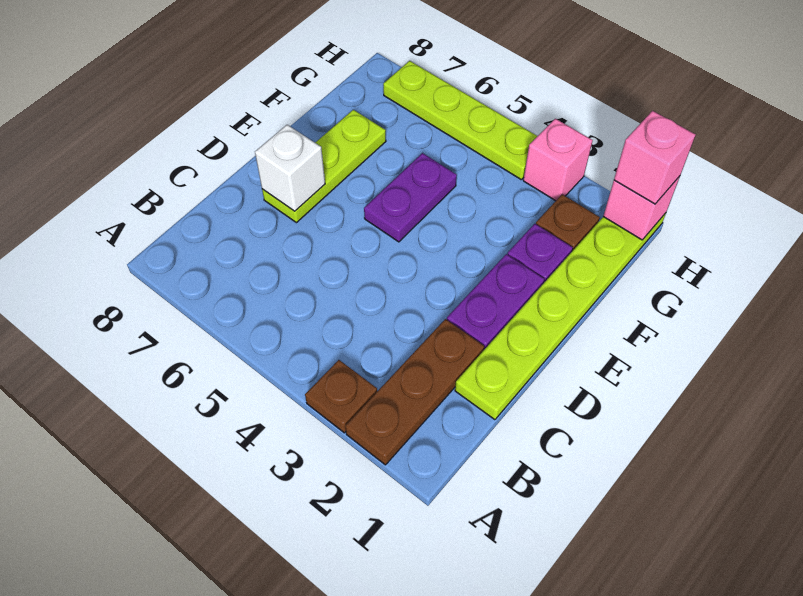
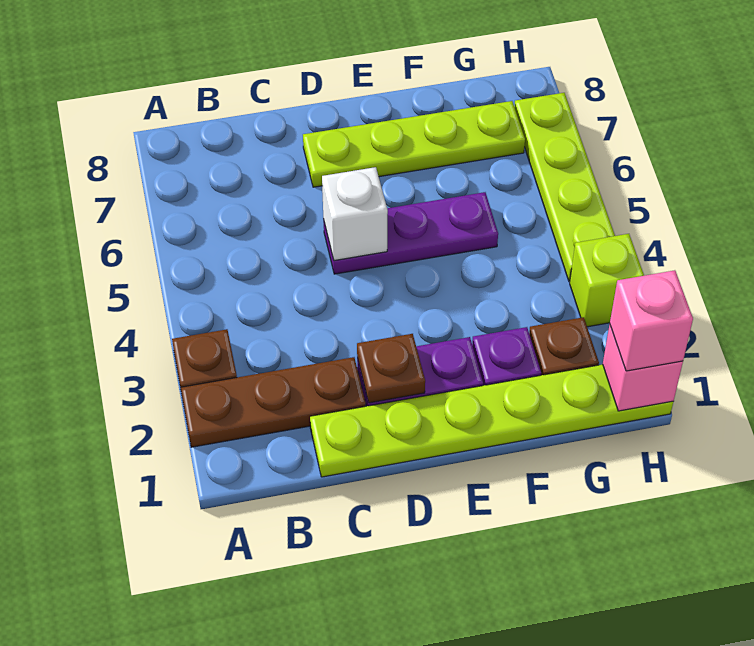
none -> brown plate D2 level 2
lime plate D7:F7 level 1 -> lime plate D7:G7 level 1
white brick D7 level 2 -> white brick D5 level 2
purple plate E5:F5 level 1 -> purple plate D5:F5 level 1
pink brick H3 level 1 -> lime brick H3 level 1

